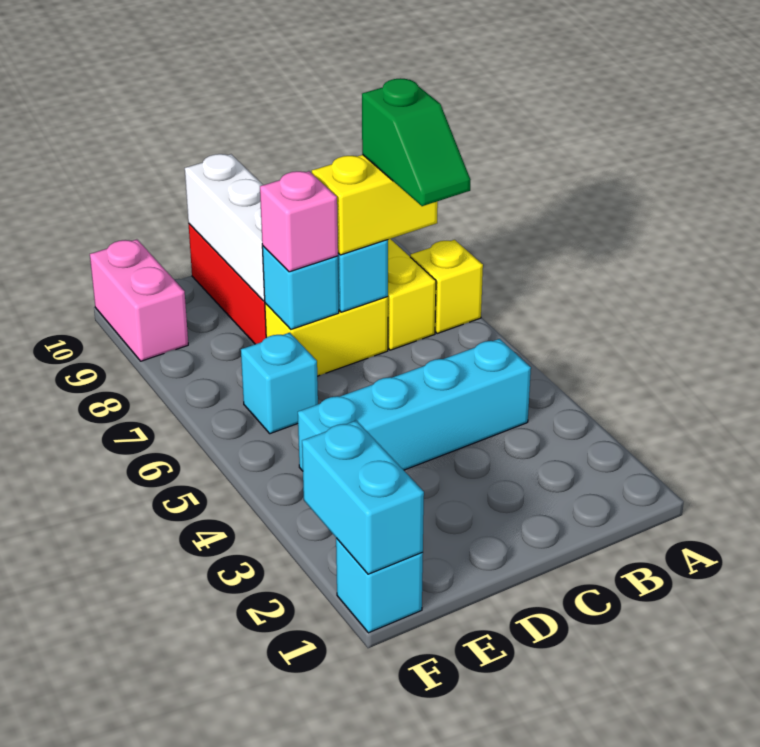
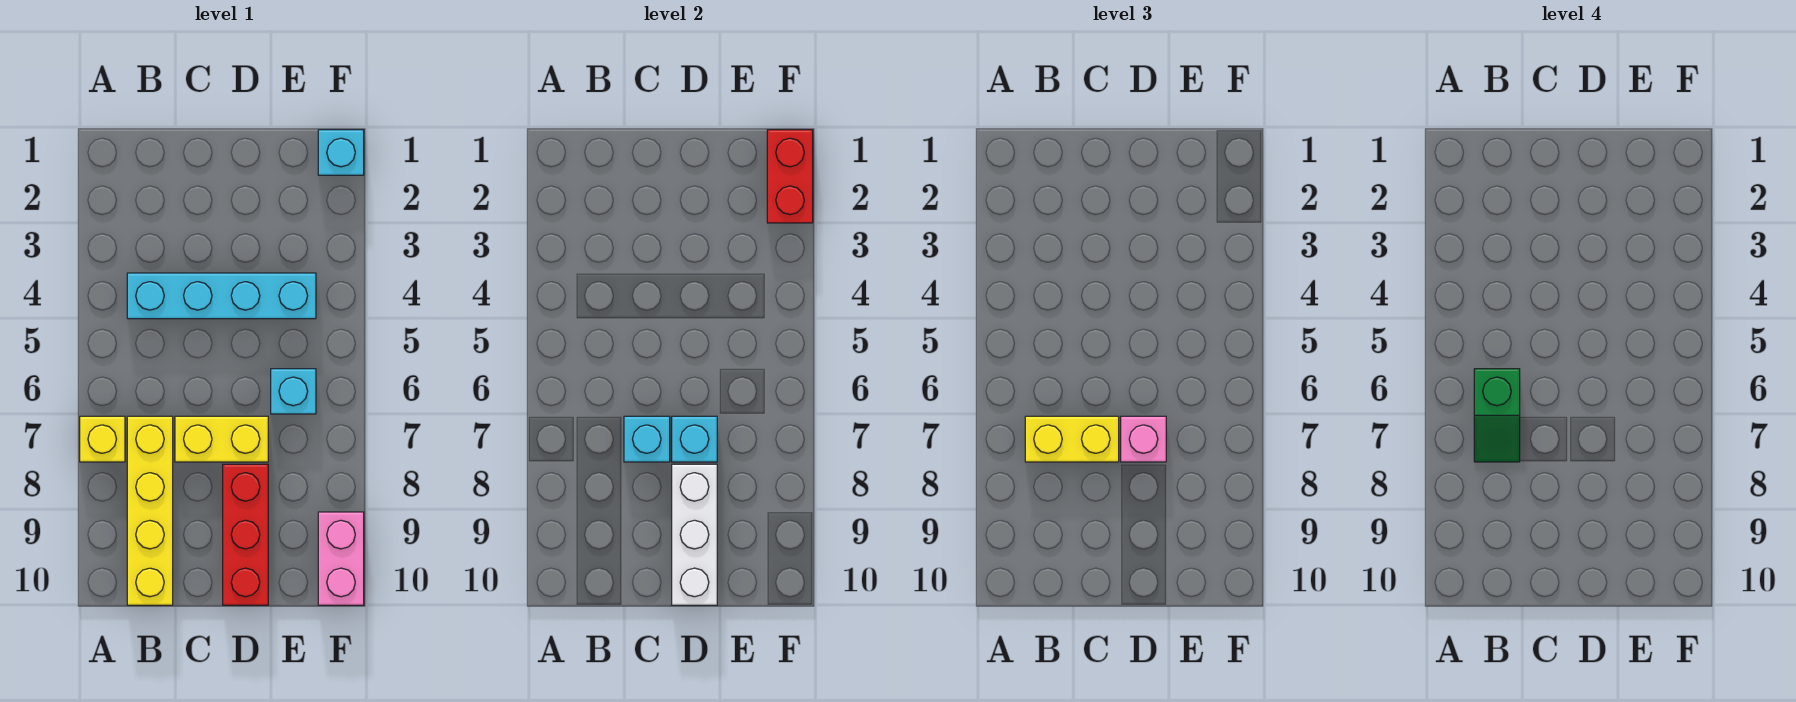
green slope B6:B7 level 4 top 7 -> green slope B6:B7 level 4 top 6
cyan brick F1:F2 level 2 -> red brick F1:F2 level 2

